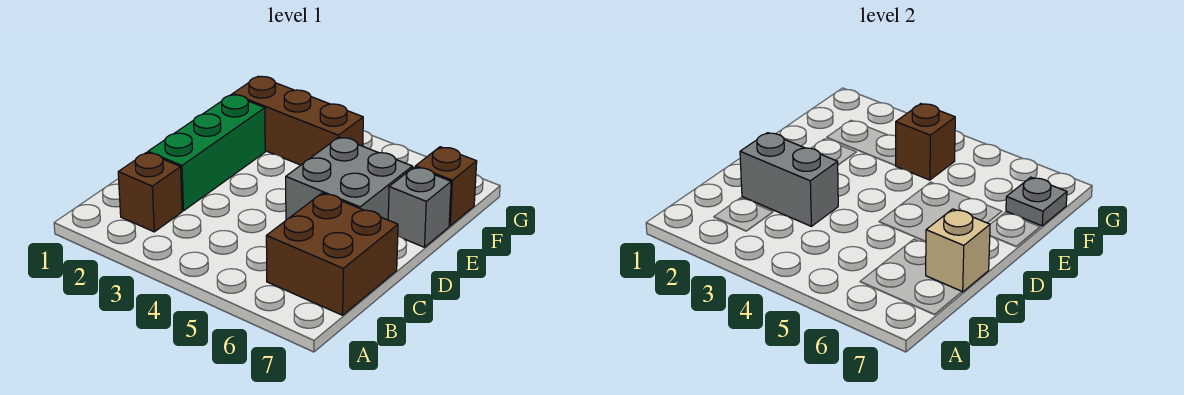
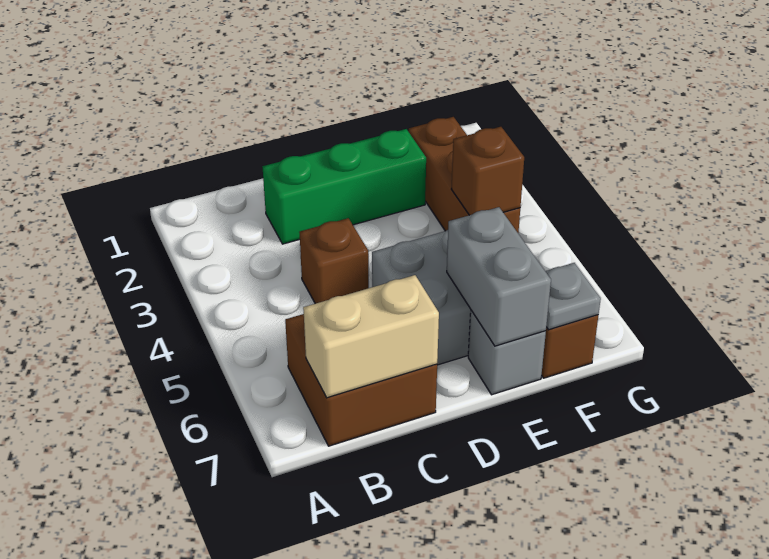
brown brick B2 level 1 -> brown brick C4 level 1
grey brick C2:C3 level 2 -> grey brick E6:E7 level 2
tan brick C7 level 2 -> tan brick B7:C7 level 2

